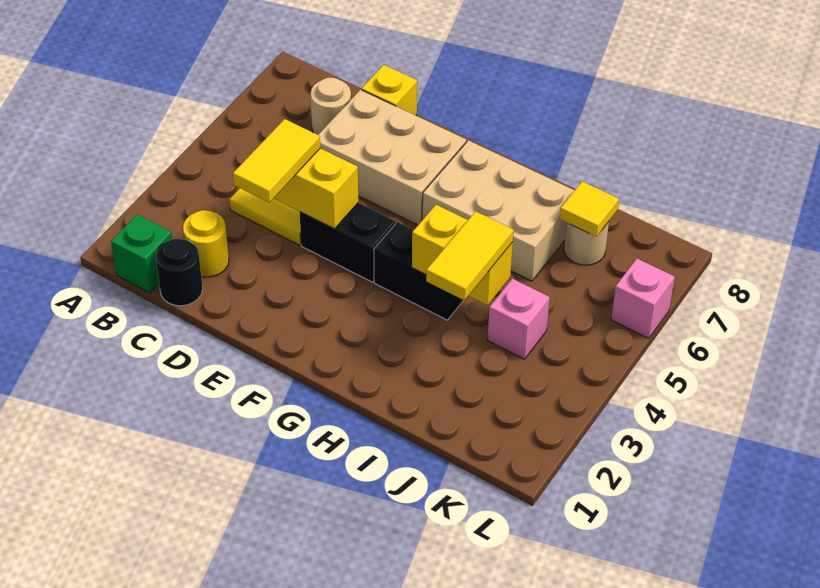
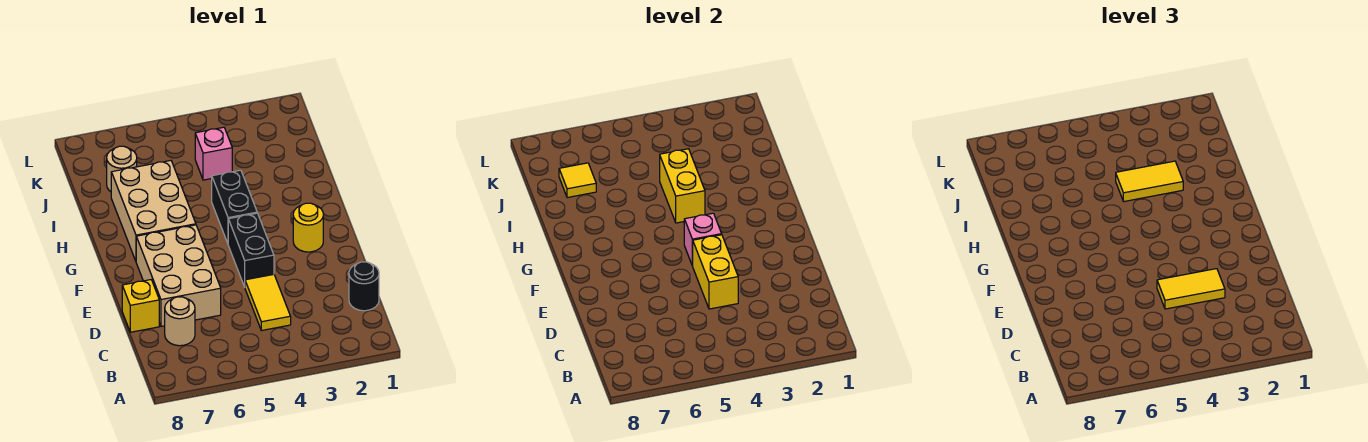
green brick B1 level 1 -> none
yellow round brick C2 level 1 -> yellow round brick F2 level 1
pink brick L6 level 1 -> pink brick F4 level 2

